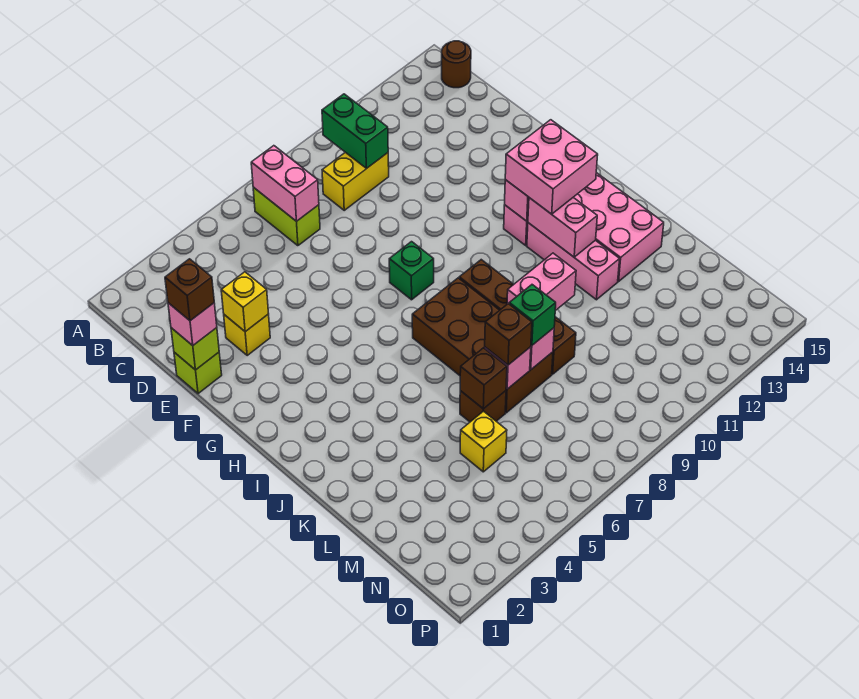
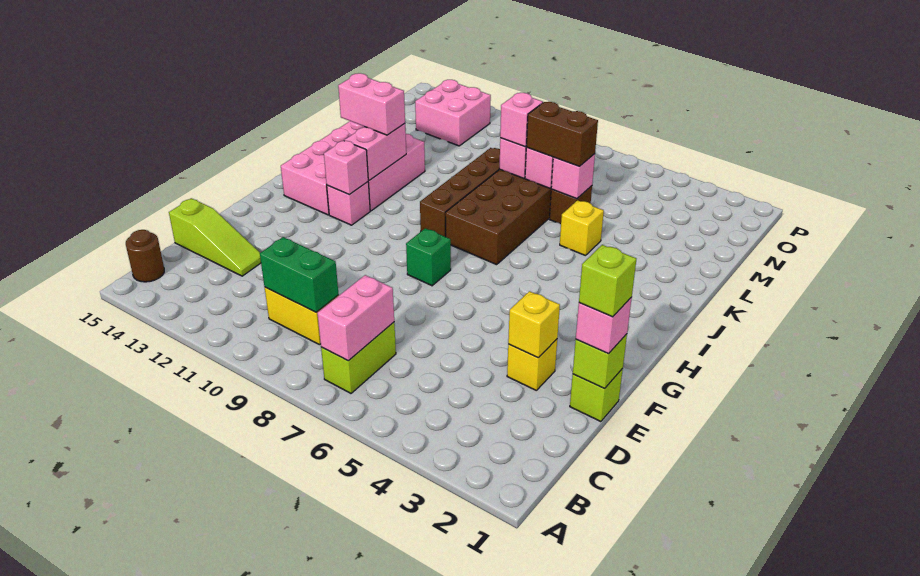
green brick B10:C10 level 2 -> green brick C9:C10 level 2
none -> lime slope D13:D15 level 1 top 15
brown brick E1 level 4 -> lime brick E1 level 4
pink brick H12:I13 level 3 -> pink brick N12:O13 level 1
pink brick K9:K10 level 2 -> pink brick J12:J13 level 3
brown brick L6 level 2 -> pink brick L6 level 2
brown brick L7 level 3 -> brown brick L6:L7 level 3
green brick L8 level 3 -> pink brick L8 level 3
yellow brick M5 level 1 -> yellow brick K5 level 1

